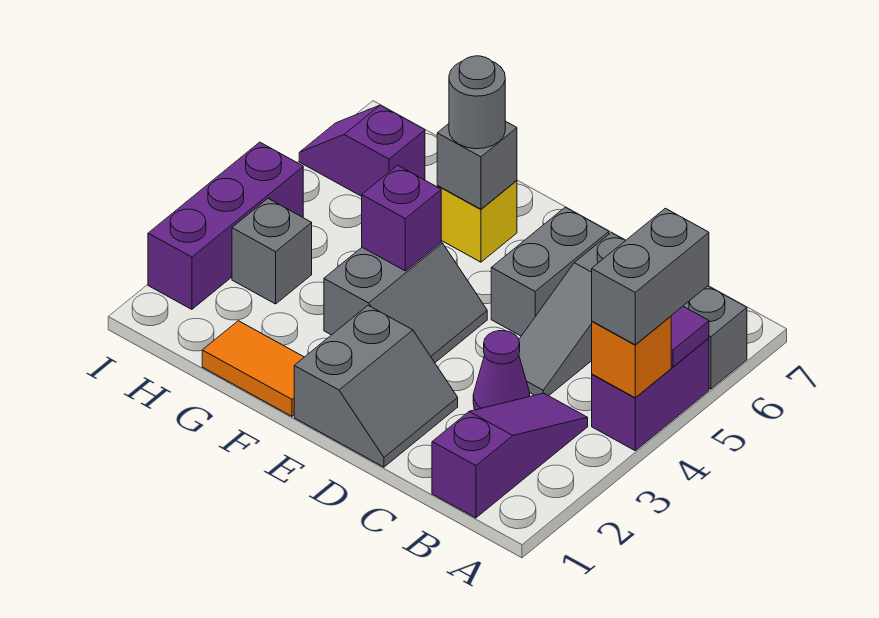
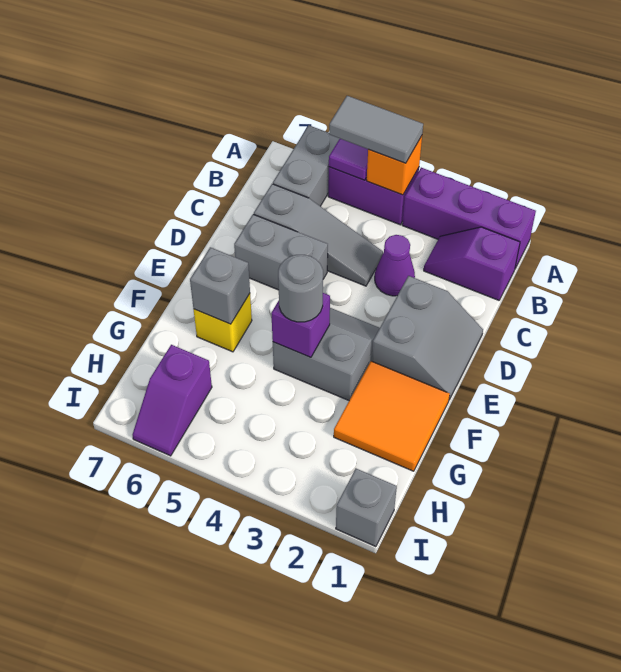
grey brick A4:A5 level 3 -> grey tile A4:A5 level 3
purple slope B1:B3 level 1 top 1 -> purple slope B1:B2 level 1 top 1
grey slope D1:E2 level 1 top E -> grey slope D1:E2 level 1 top 2
orange tile F1:G1 level 1 -> orange tile F1:G2 level 1
grey round brick F6 level 3 -> grey round brick F4 level 3
grey brick H3 level 1 -> grey brick I1 level 1
purple brick I2:I4 level 1 -> purple brick A1:A3 level 1

